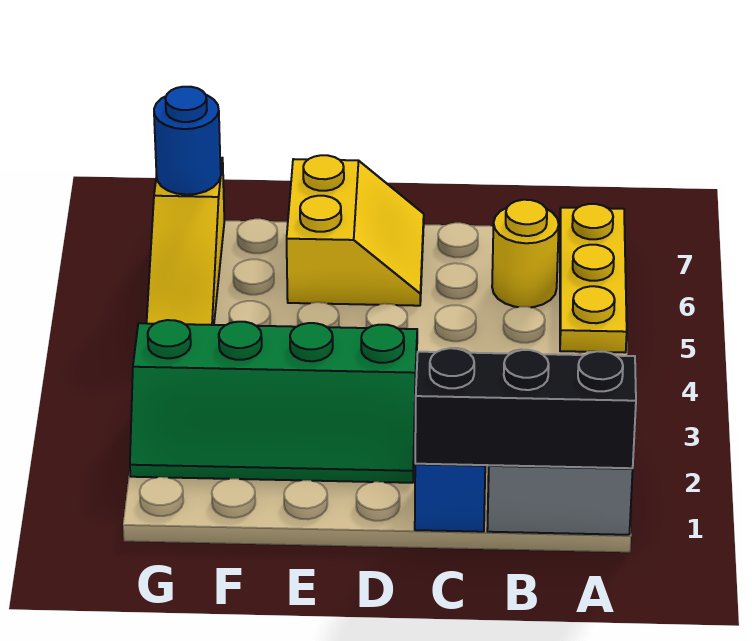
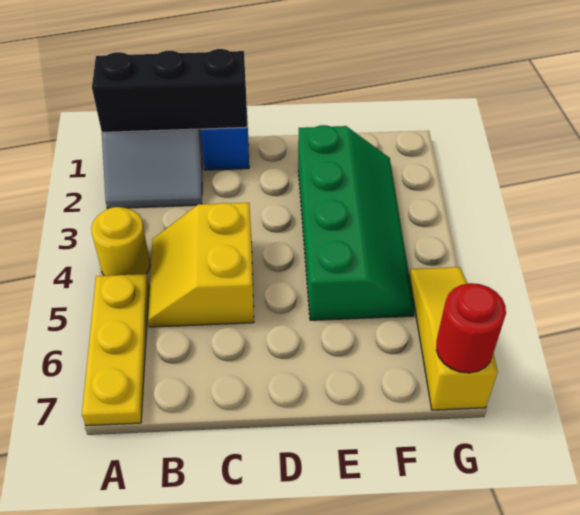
yellow round brick B6 level 1 -> yellow round brick A4 level 1
green slope D2:G3 level 1 top 3 -> green slope E2:F5 level 1 top E
yellow slope D6:E7 level 1 top E -> yellow slope B4:C5 level 1 top C
blue round brick G7 level 2 -> red round brick G7 level 2

